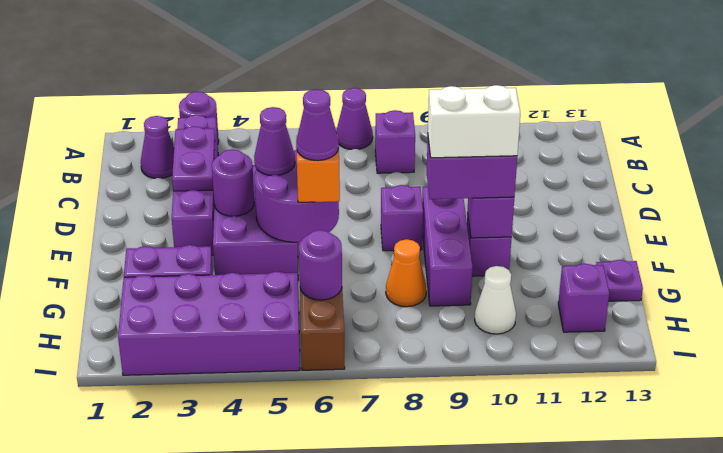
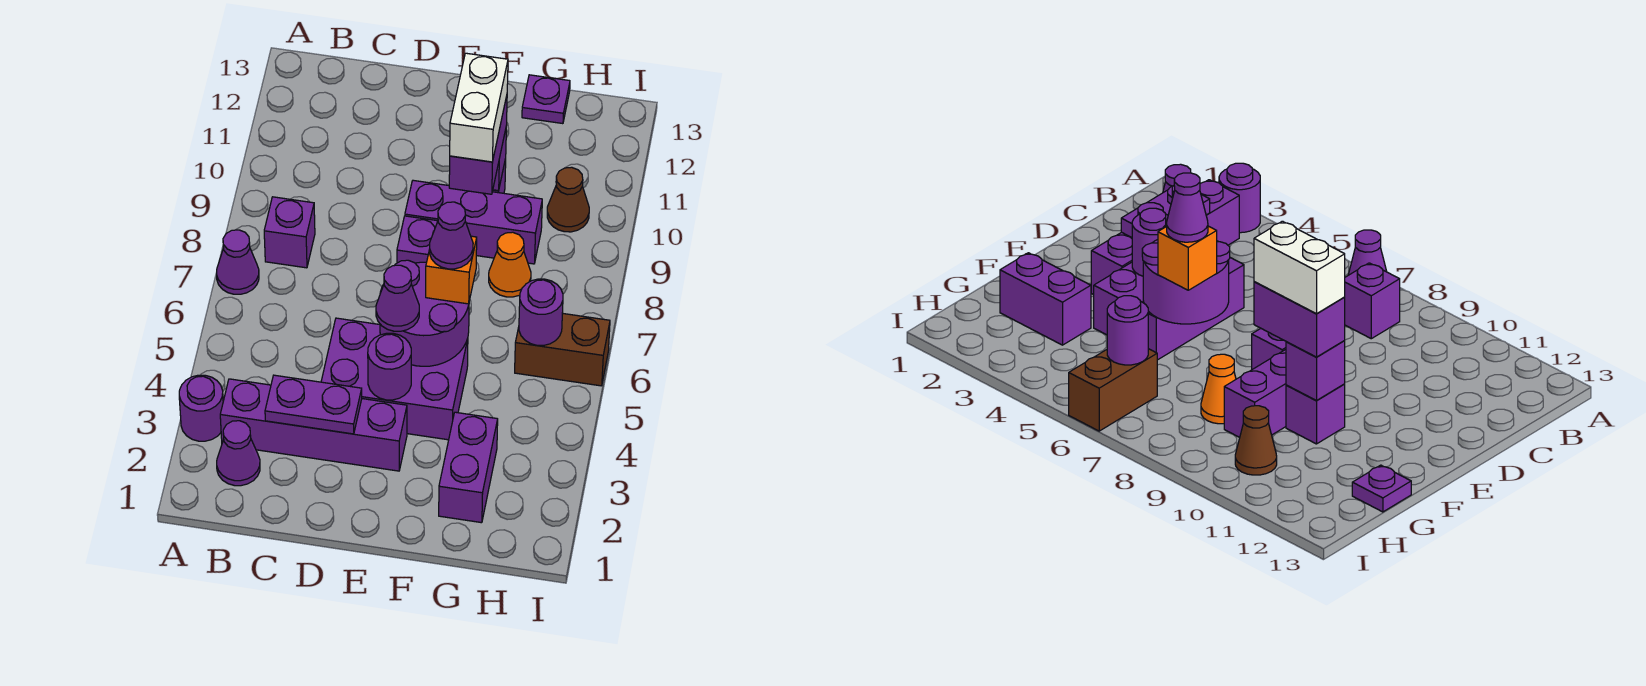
purple brick H2:I5 level 1 -> none
white cone H10 level 1 -> brown cone H10 level 1
purple brick H12 level 1 -> none

